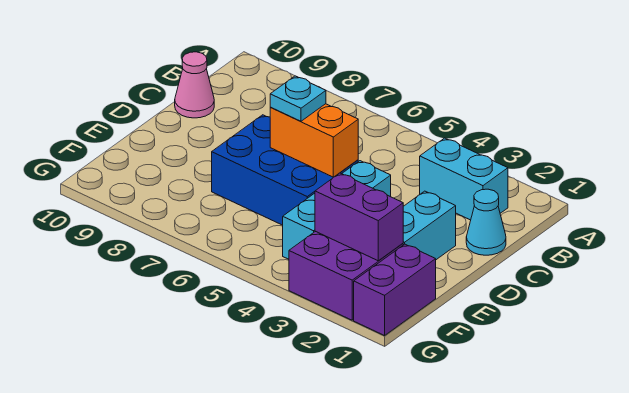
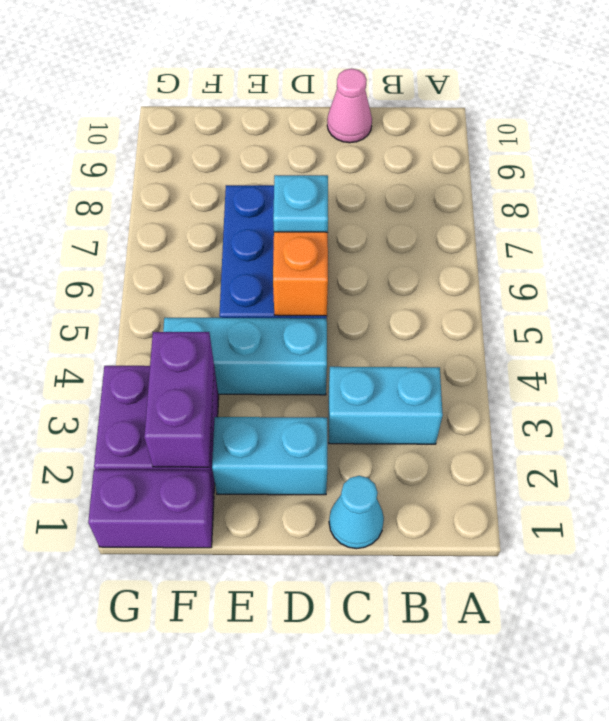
cyan brick B2:B3 level 1 -> cyan brick B3:C3 level 1

